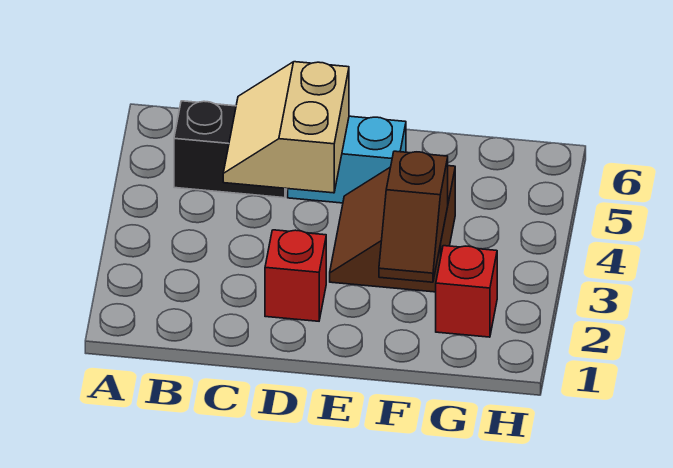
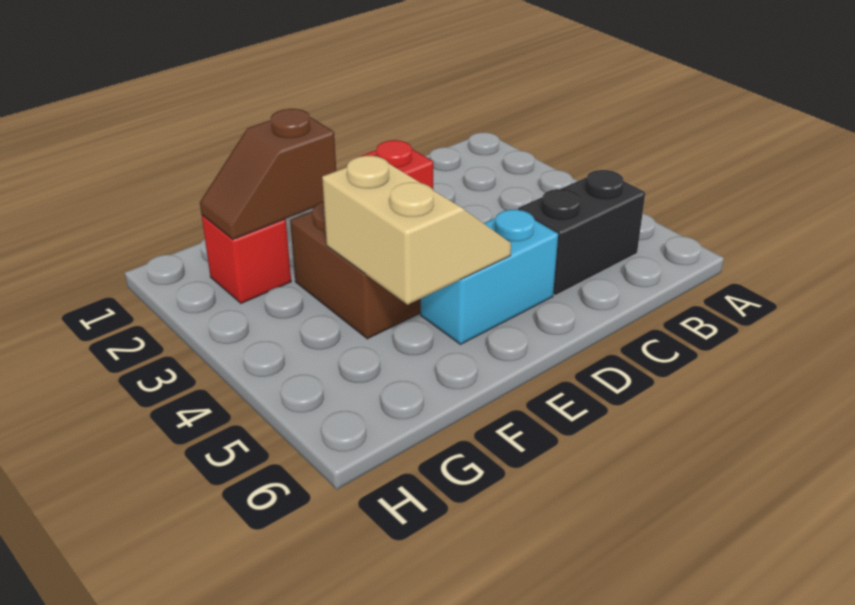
tan slope C4:D5 level 2 top D -> tan slope E4:F5 level 2 top F
brown slope F2:F3 level 2 top 3 -> brown slope F2:G2 level 2 top F

